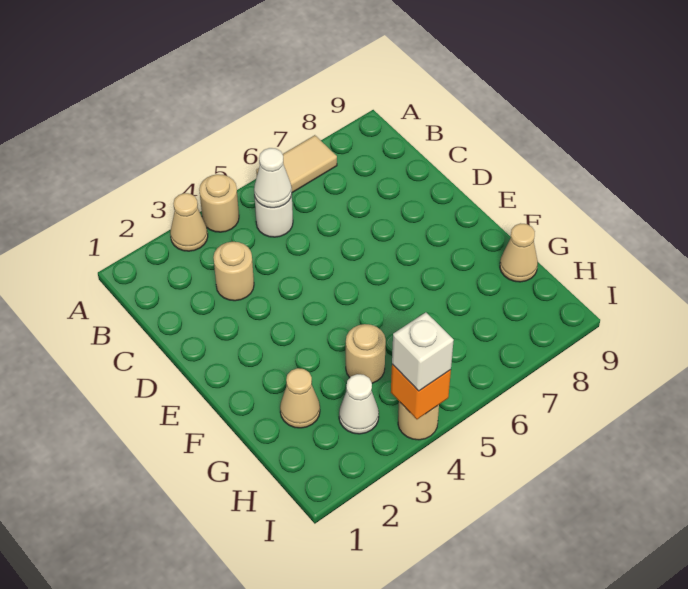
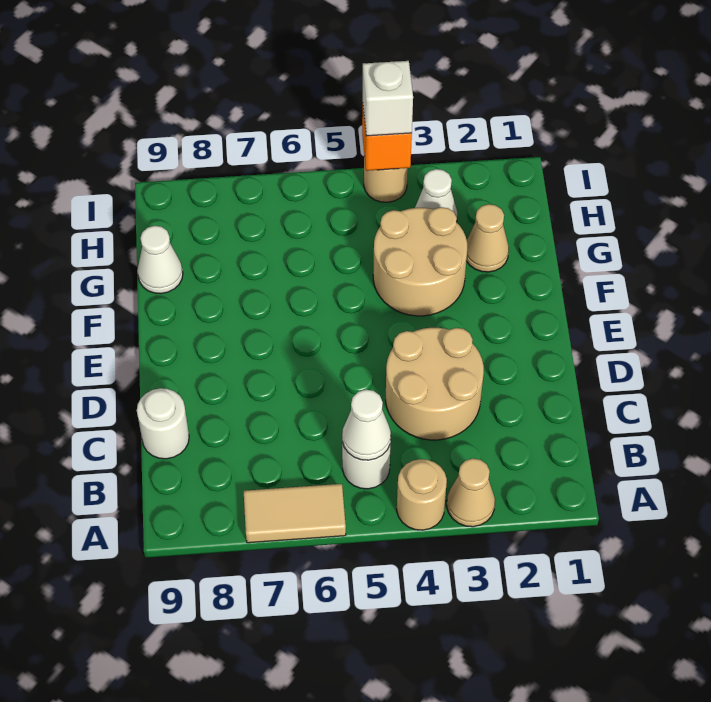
tan round brick C3 level 1 -> tan round brick C3:D4 level 1
none -> white round brick C9 level 1
tan round brick G4 level 1 -> tan round brick F3:G4 level 1
tan cone G9 level 1 -> white cone G9 level 1

